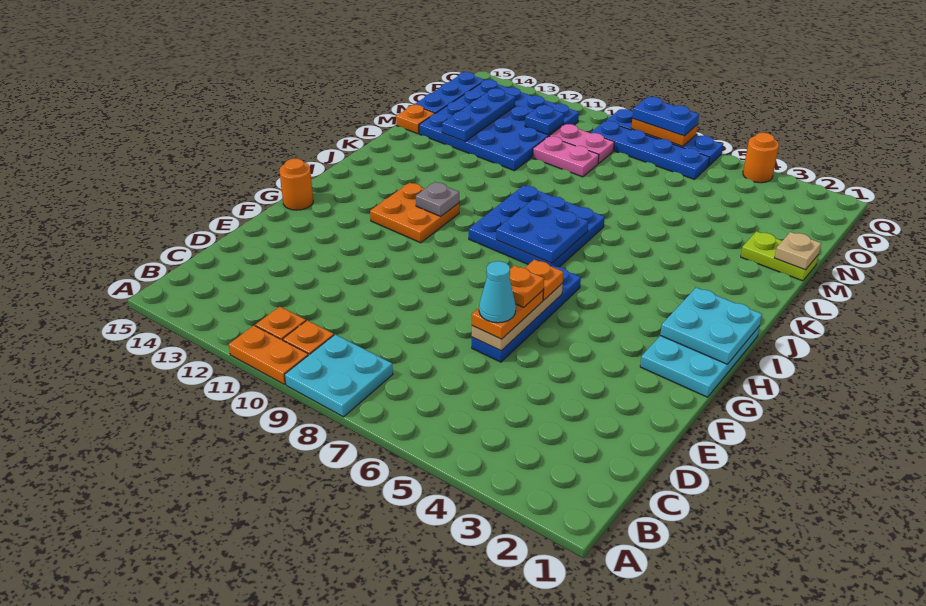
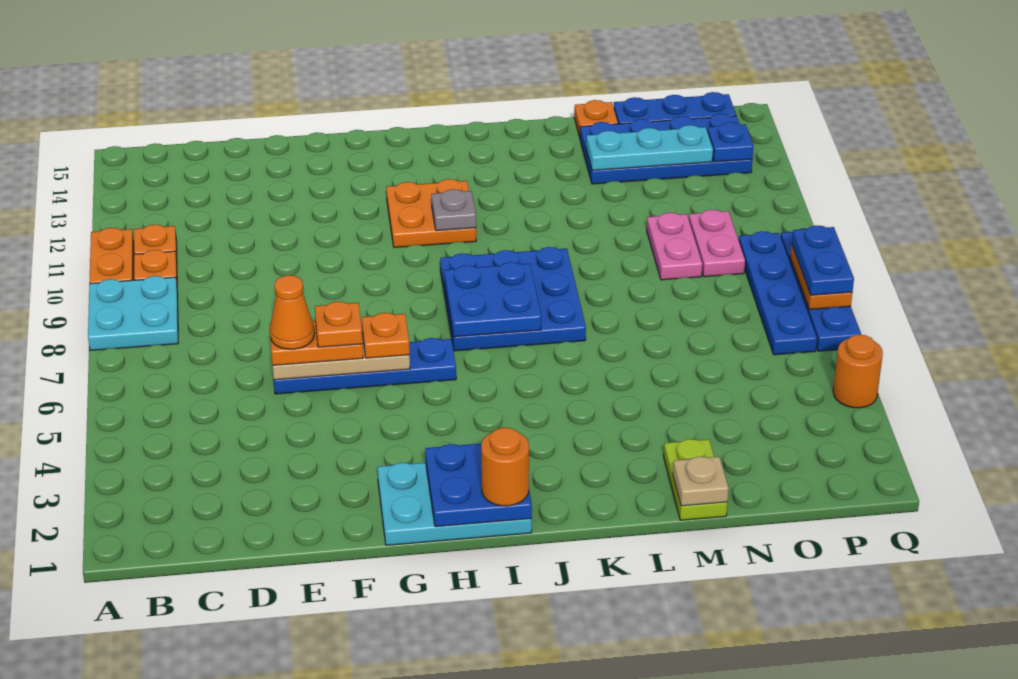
cyan cone E6 level 4 -> orange cone E6 level 4
orange round brick G15 level 1 -> orange round brick I1 level 3
cyan plate H1:I2 level 2 -> blue plate H1:I2 level 2
blue plate M11:P14 level 1 -> blue plate M13:P14 level 1
blue plate M13:O13 level 2 -> cyan plate M13:O13 level 2
blue plate O11 level 2 -> blue plate P13 level 2

